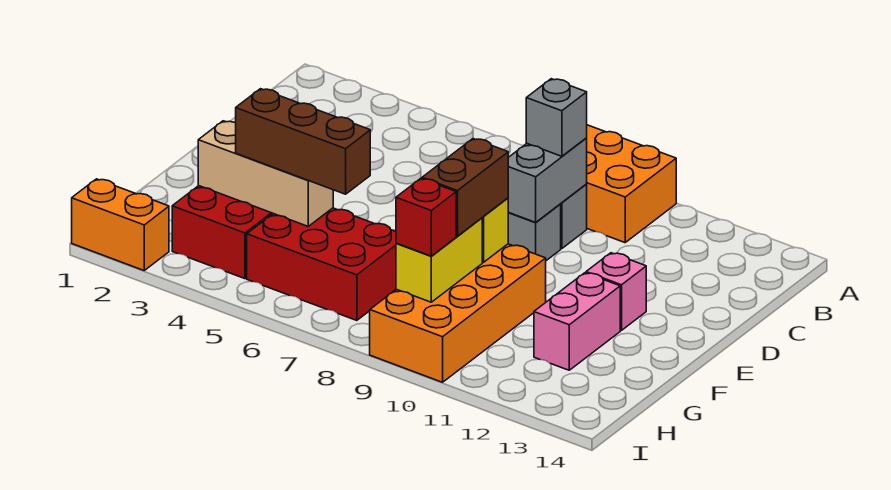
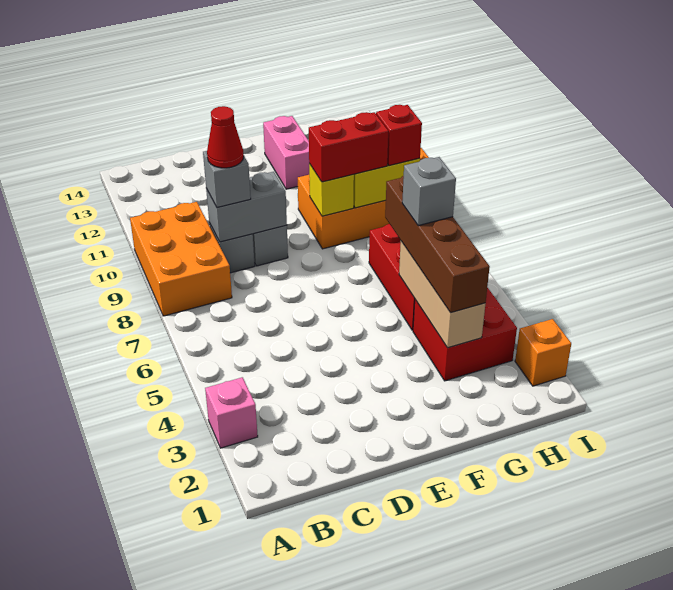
none -> red cone C9 level 4
pink brick E12 level 1 -> pink brick A3 level 1
brown brick F9:G9 level 3 -> red brick F9:G9 level 3
pink brick F12:G12 level 1 -> pink brick F12:F13 level 1
brown brick G4:G6 level 3 -> brown brick G3:G6 level 3
none -> grey brick G5 level 4
orange brick I1:I2 level 1 -> orange brick I2 level 1

